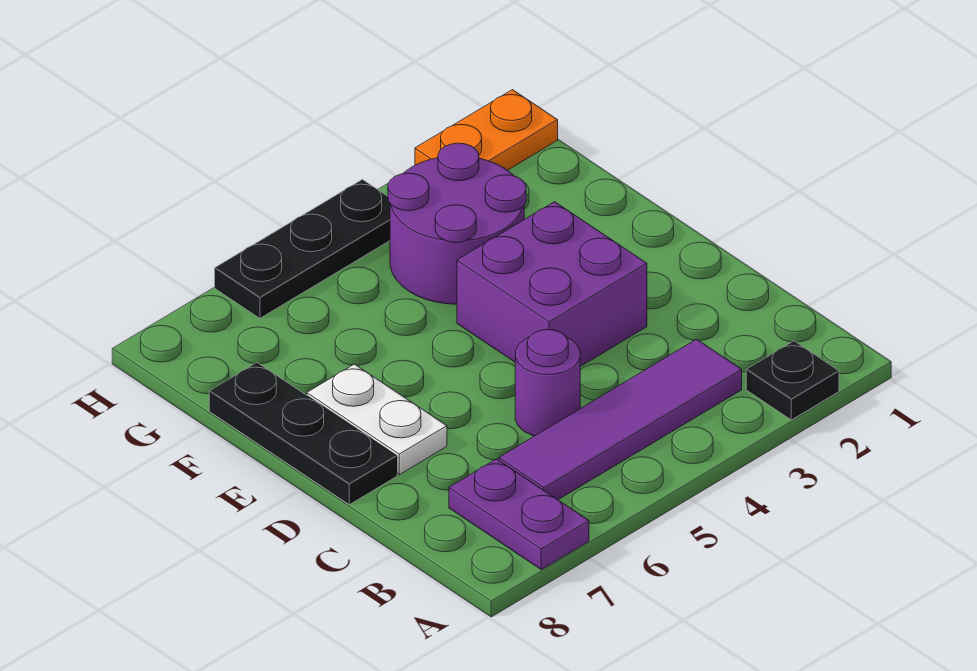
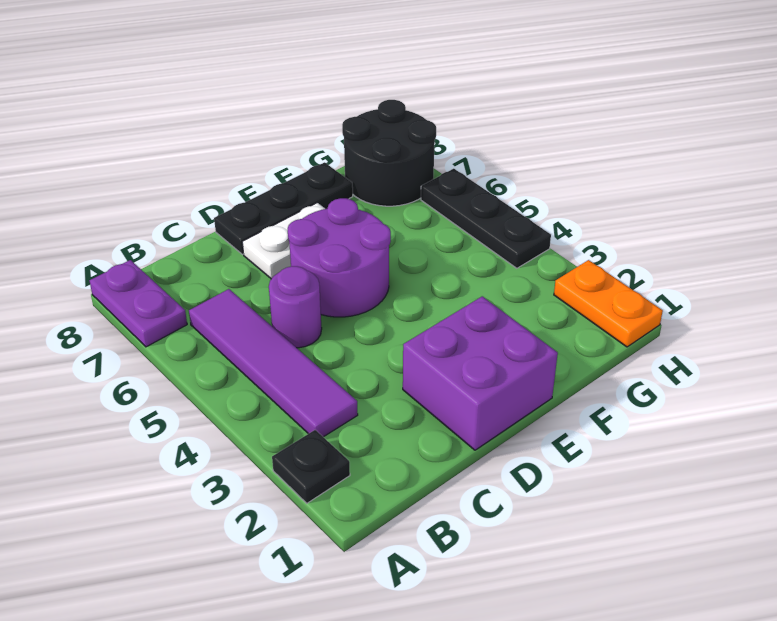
purple plate A7:B7 level 1 -> purple plate A7:A8 level 1
purple brick D3:E4 level 1 -> purple brick D1:E2 level 1
purple round brick F3:G4 level 1 -> purple round brick D5:E6 level 1
none -> black round brick G7:H8 level 1

